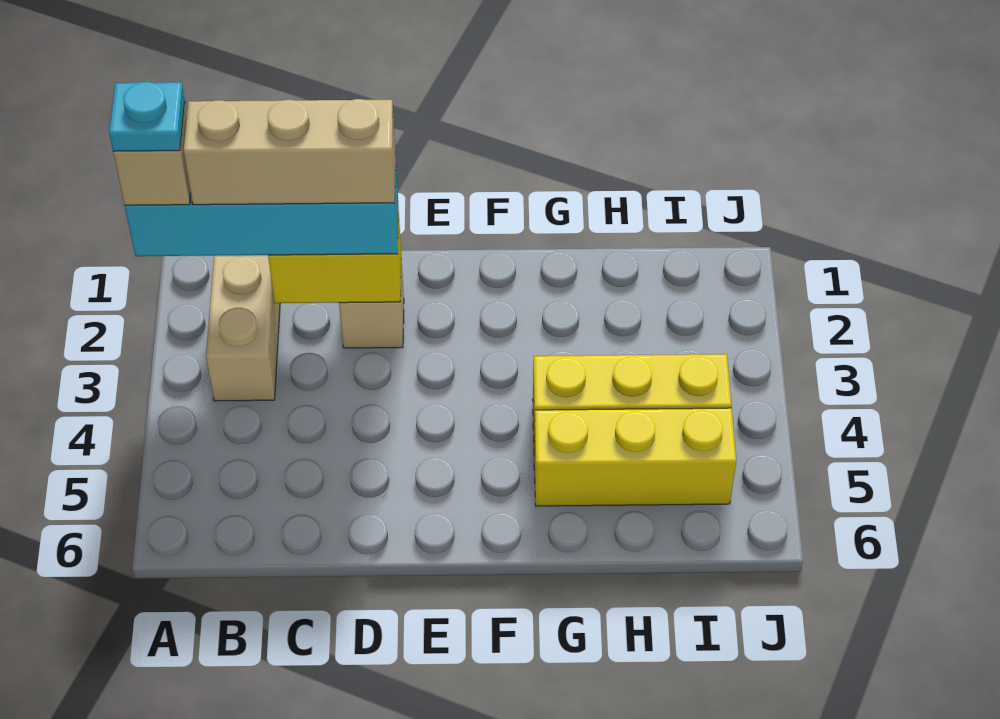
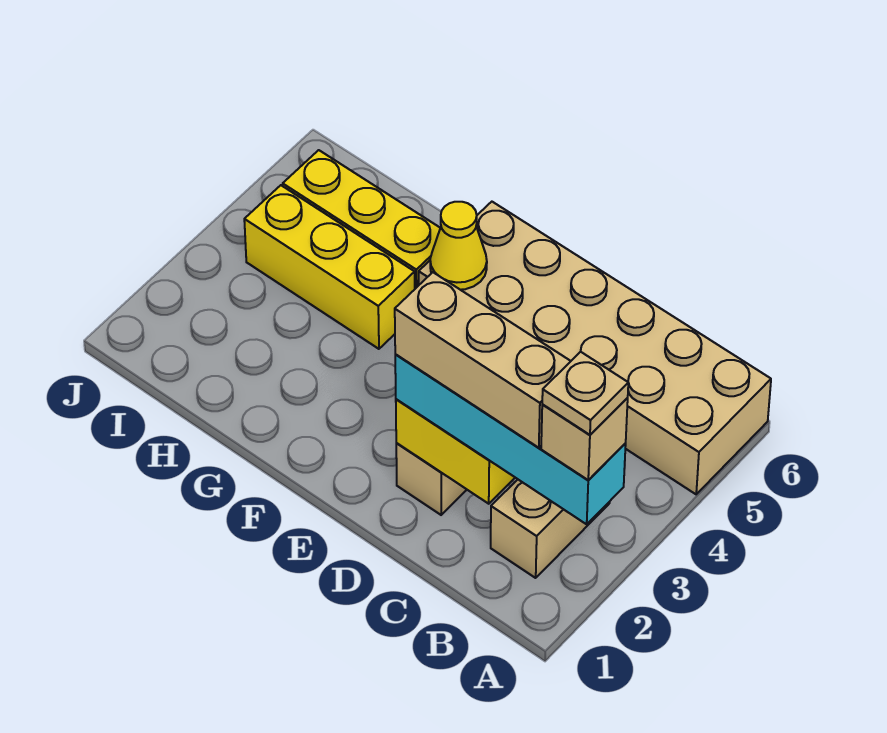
cyan plate A2 level 5 -> tan plate A2 level 5
none -> tan brick A5:F6 level 1
none -> yellow cone F5 level 2

